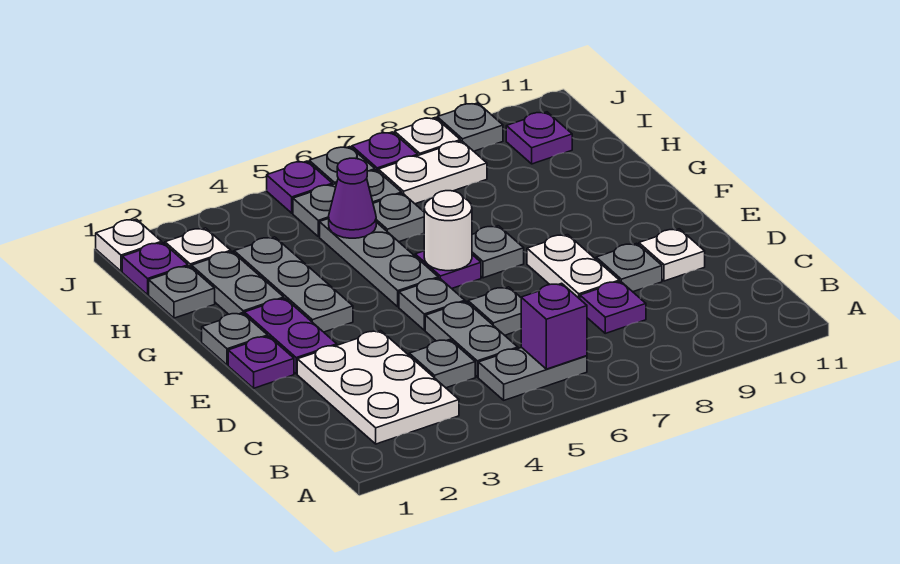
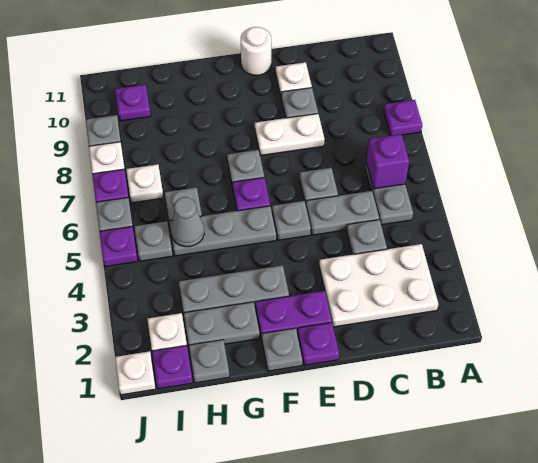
purple plate C8 level 1 -> purple plate A8 level 1
white round brick F6 level 2 -> white round brick E11 level 1
purple cone H5 level 2 -> grey cone H5 level 2
grey plate I5:I6 level 1 -> grey plate I5 level 1
white plate I7:I8 level 1 -> white plate I7 level 1

